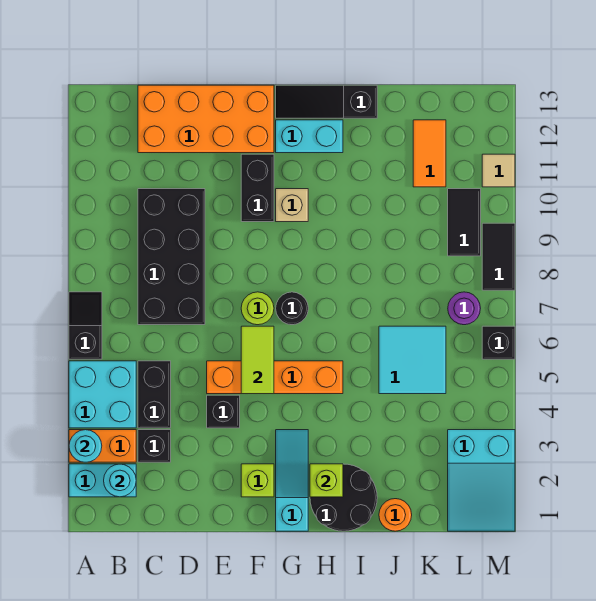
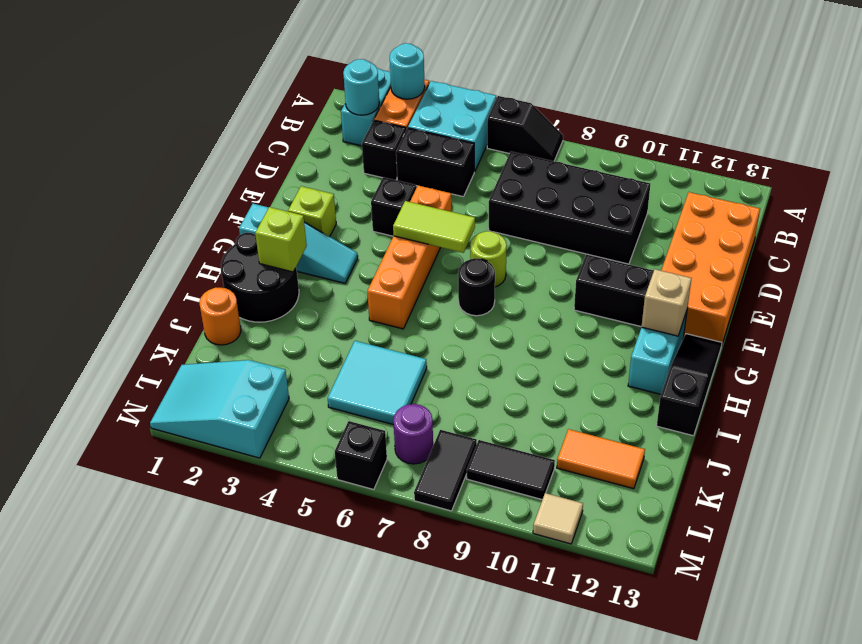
tan brick G10 level 1 -> tan brick G12 level 2
black tile M8:M9 level 1 -> black tile L8:M8 level 1

